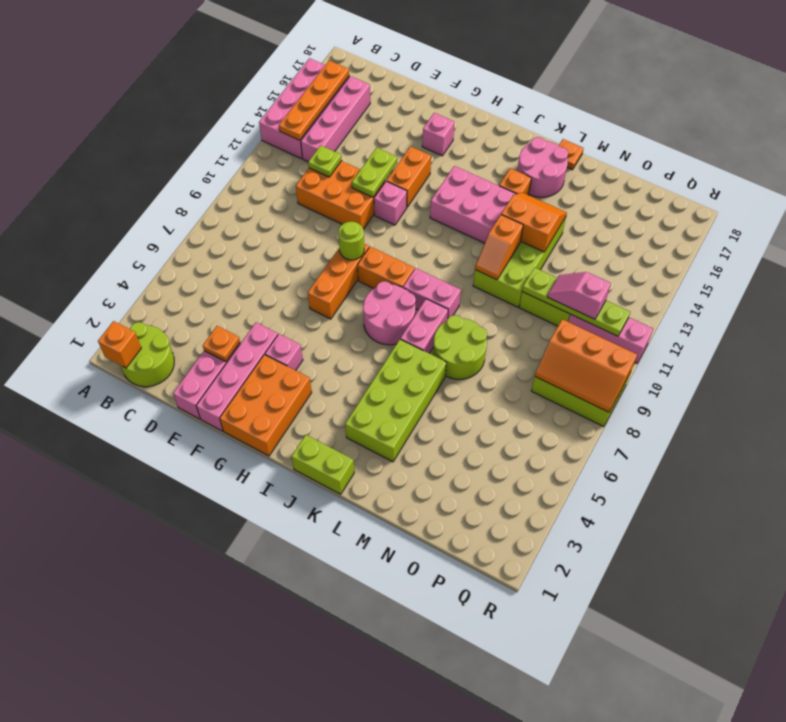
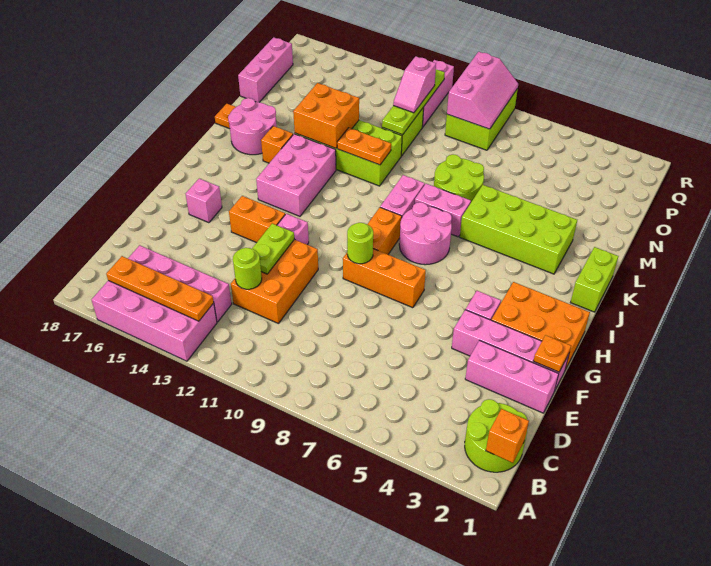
lime plate D12 level 2 -> lime round brick D12 level 2
orange plate E3 level 2 -> orange plate F1 level 2
lime plate F12:F13 level 2 -> lime plate E12:F12 level 2
orange slope L11:L12 level 2 top 12 -> orange plate L11:L12 level 2
orange slope L13:M14 level 2 top 13 -> orange brick L13:M14 level 2
none -> pink brick N18:P18 level 1
orange slope P8:R9 level 2 top 9 -> pink slope P8:R9 level 2 top 9

